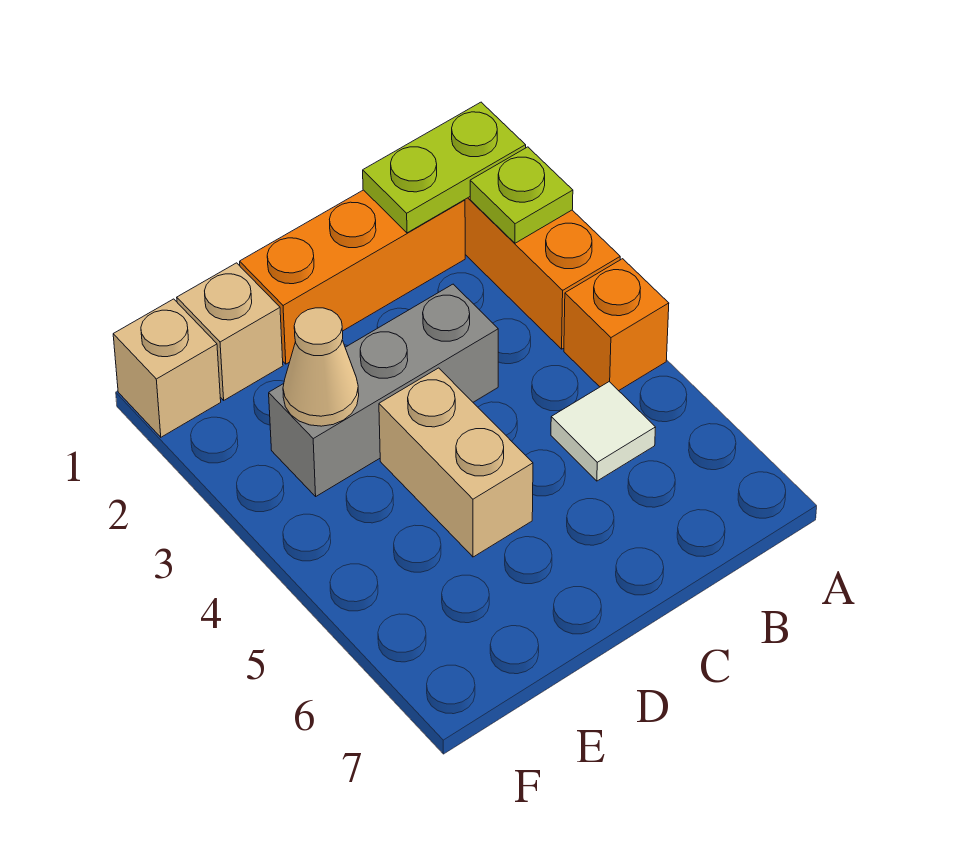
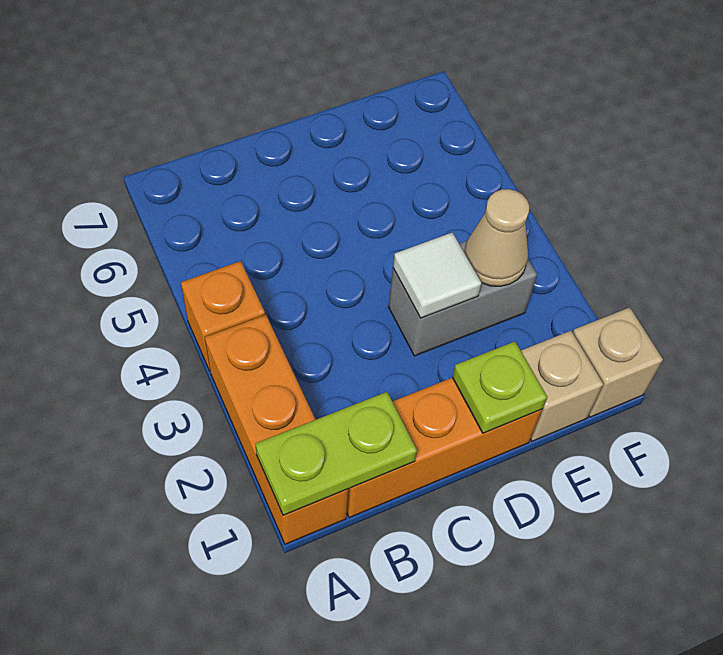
lime plate A2 level 2 -> lime plate D1 level 2
white tile B5 level 1 -> white tile D3 level 2
grey brick C3:E3 level 1 -> grey brick D3:E3 level 1
tan brick D4:D5 level 1 -> none

